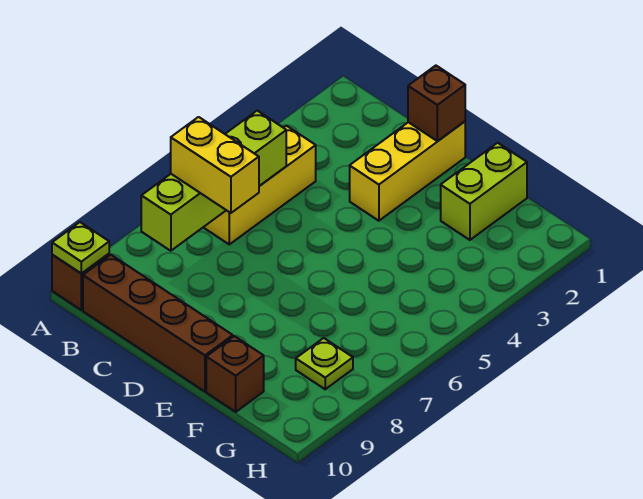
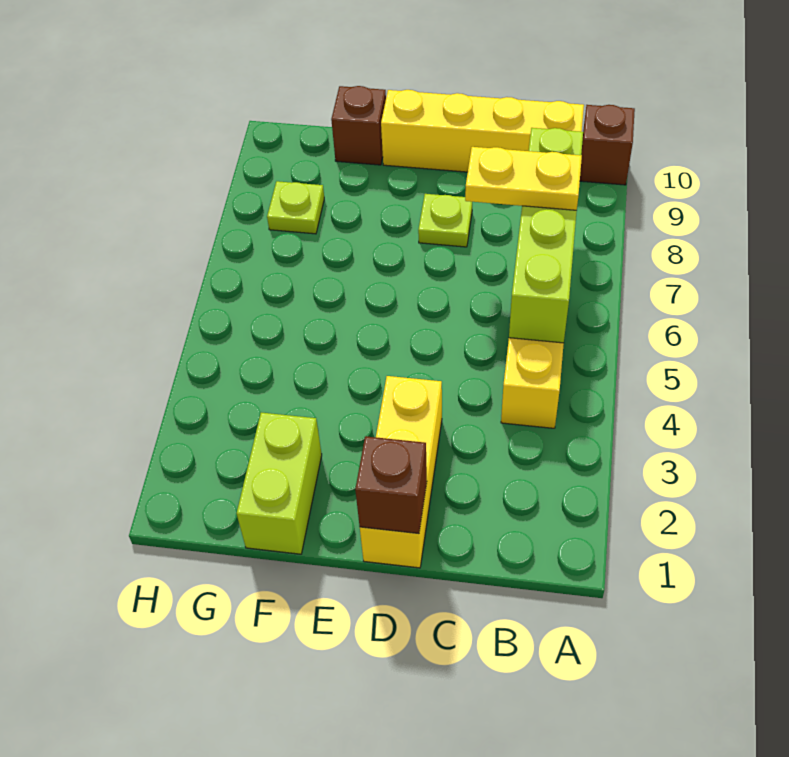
lime plate A10 level 2 -> lime plate D8 level 1
yellow brick B7:C7 level 3 -> yellow plate B7:C7 level 3
brown brick B10:E10 level 1 -> yellow brick B10:E10 level 1

